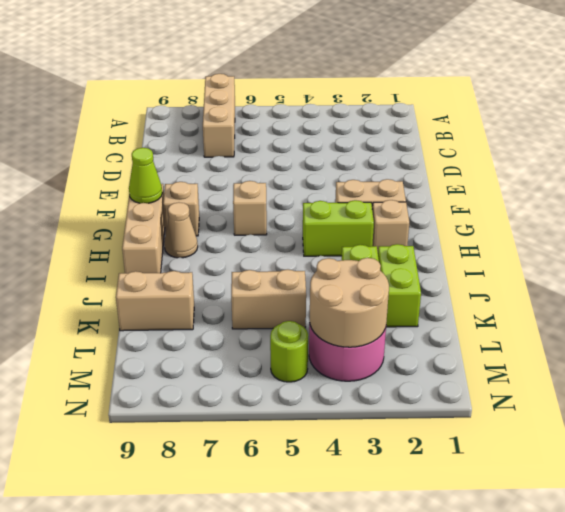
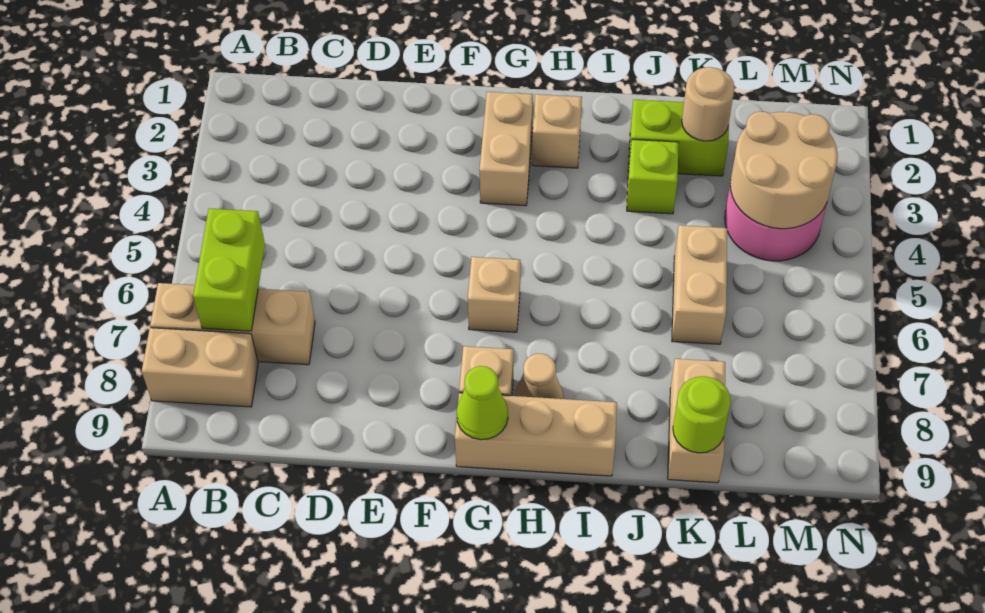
none -> tan brick A8:B8 level 1
lime brick H3:H4 level 1 -> lime brick B6:B7 level 2
none -> tan round brick K2 level 2
lime round brick M5 level 1 -> lime round brick K9 level 2

